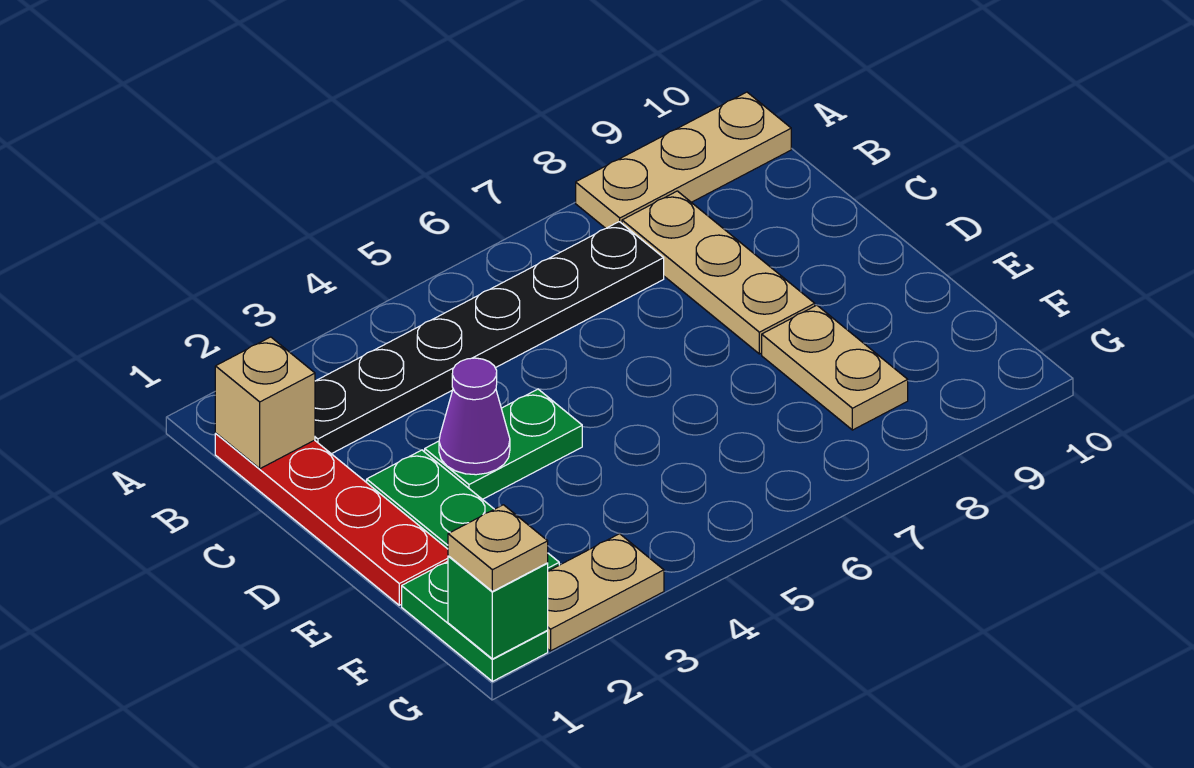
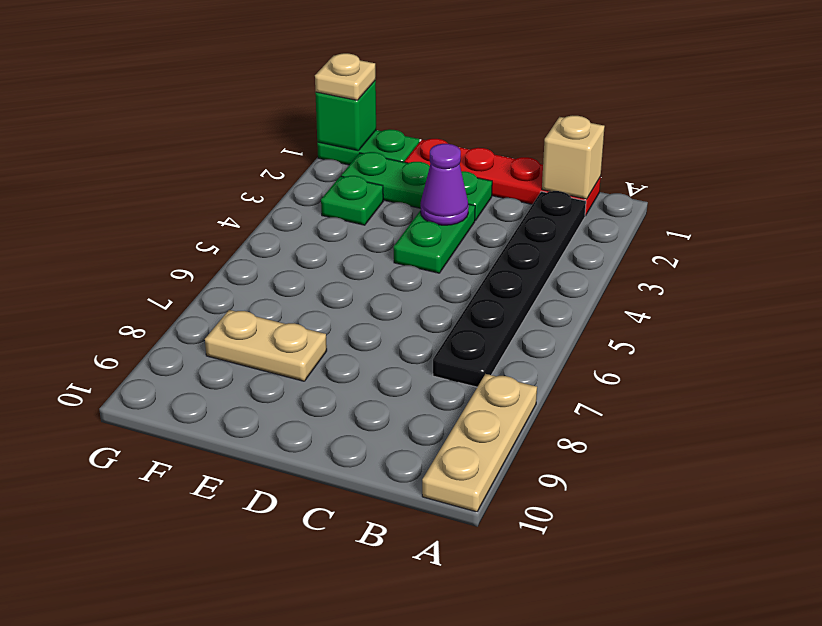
tan plate B8:D8 level 1 -> none
none -> green plate F3 level 1
tan plate G2:G3 level 1 -> none

